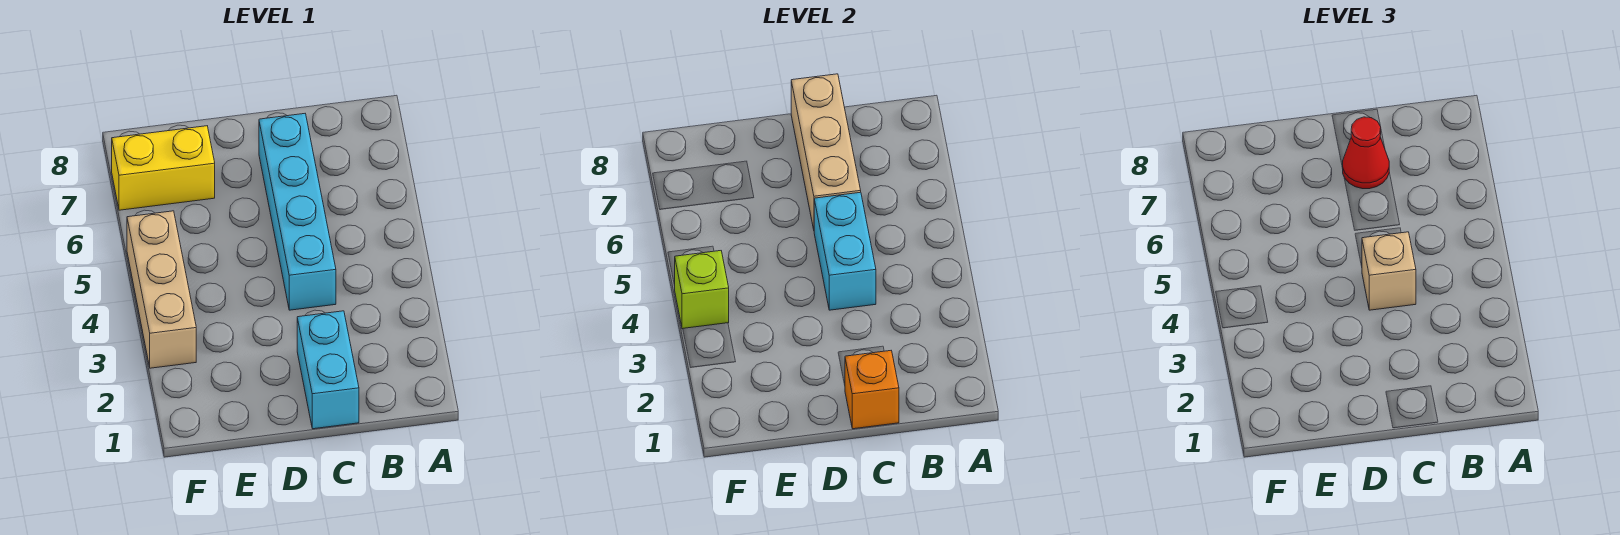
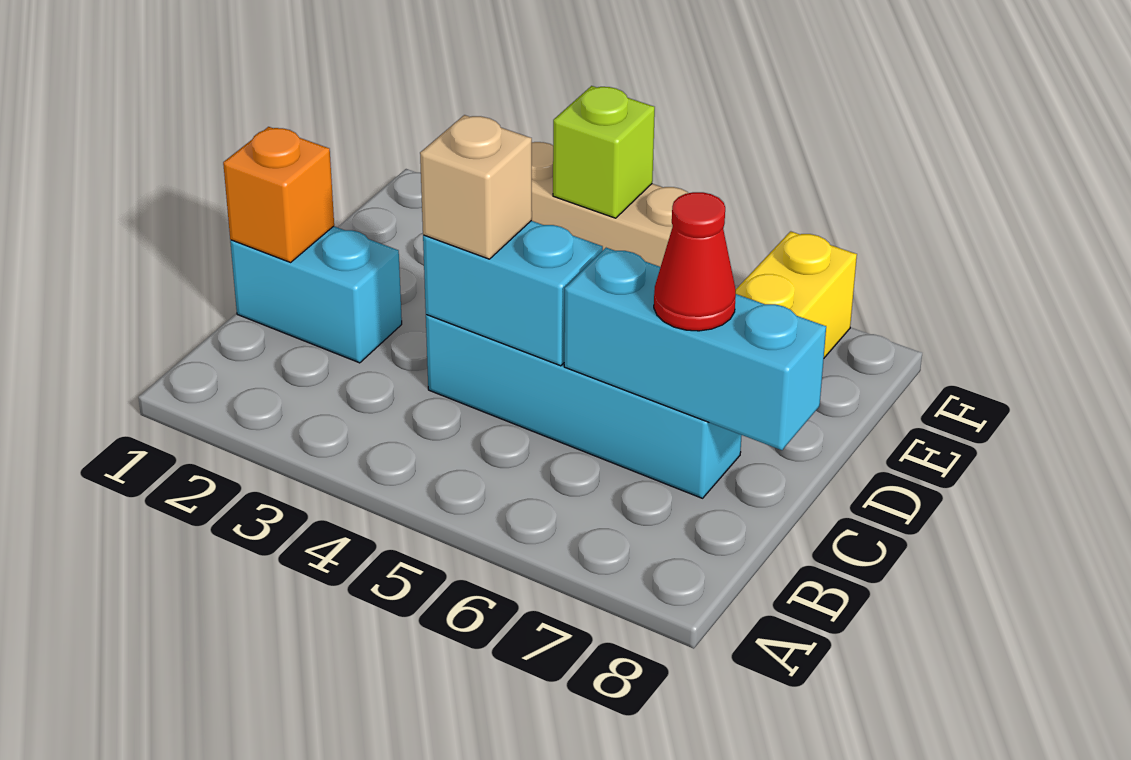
tan brick C6:C8 level 2 -> cyan brick C6:C8 level 2

